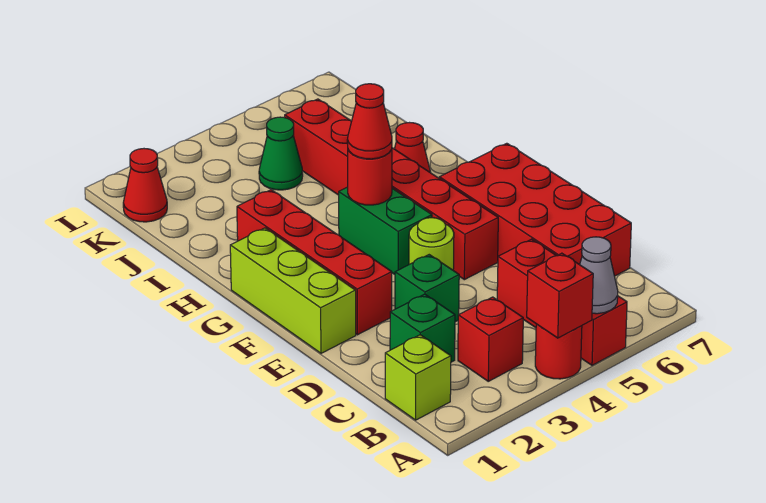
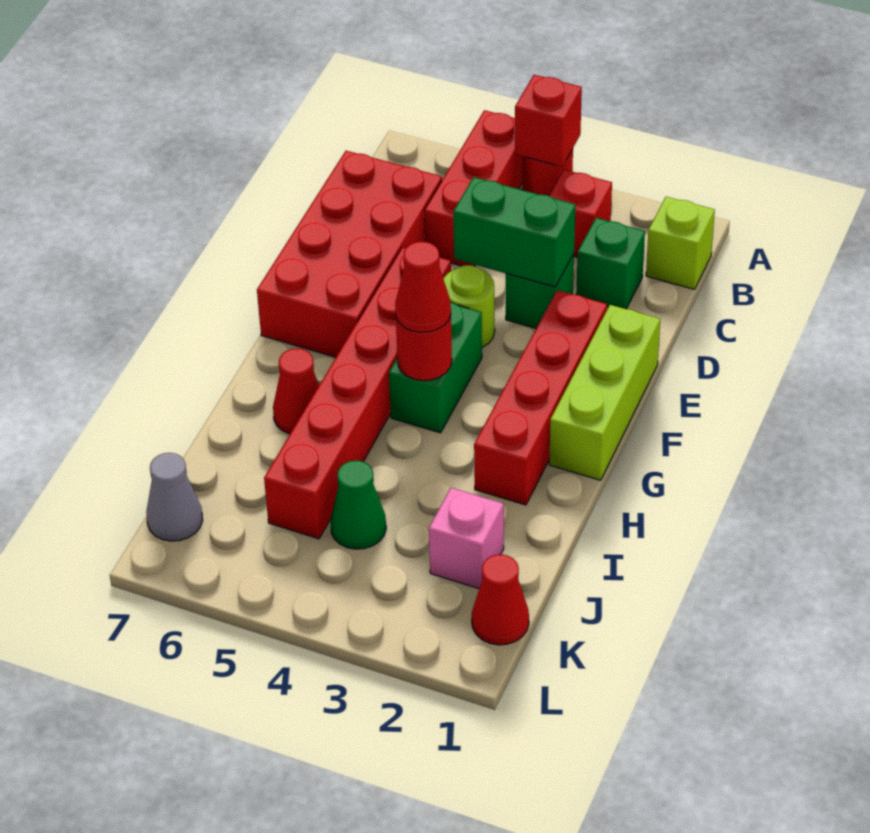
grey cone A5 level 2 -> grey cone K7 level 1
none -> green brick D3:D4 level 2
none -> pink brick J2 level 1

